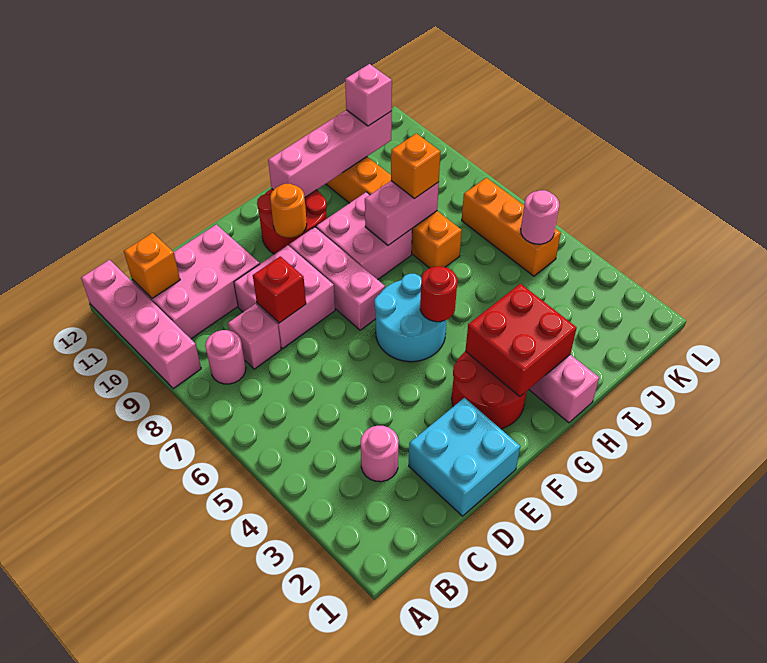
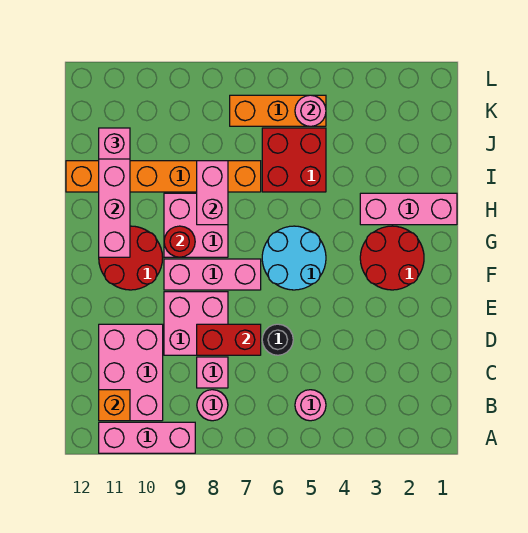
pink brick A9:A12 level 1 -> pink brick A9:A11 level 1
pink round brick C3 level 1 -> pink round brick B5 level 1
cyan brick D1:E2 level 1 -> none
none -> black round brick D6 level 1
red brick D8 level 2 -> red brick D7:D8 level 2
orange round brick F10 level 2 -> none
red brick G2:H3 level 2 -> red brick I5:J6 level 1
red round brick G5 level 2 -> red round brick G9 level 2
orange brick I8 level 3 -> none

